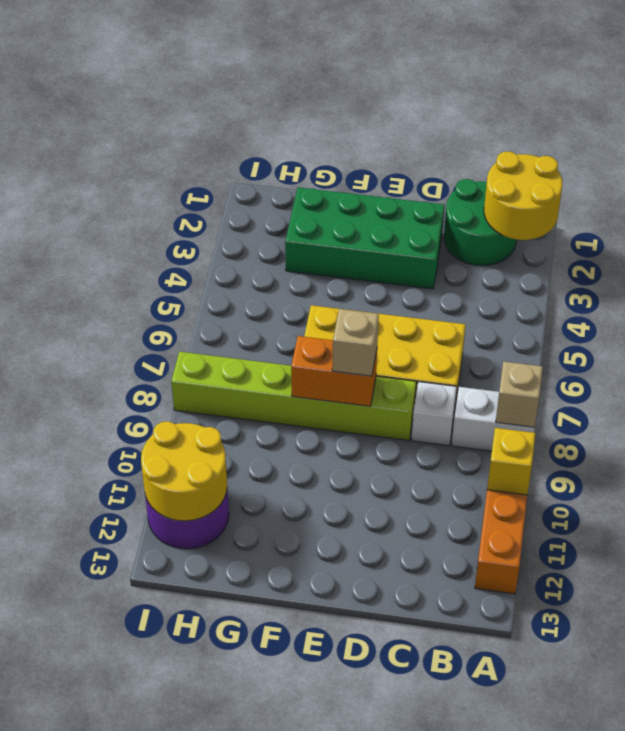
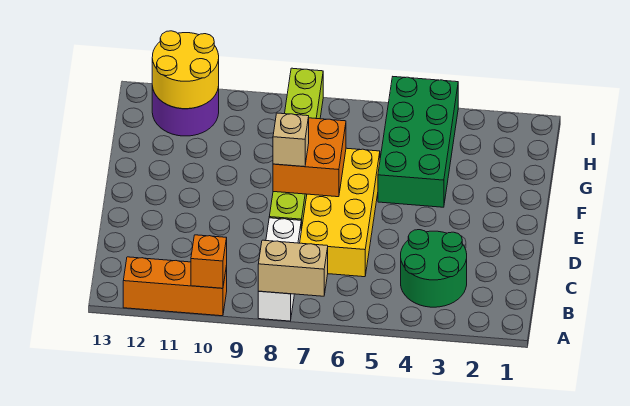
yellow round brick A1:B2 level 2 -> none
tan brick A8 level 2 -> tan brick A7:A8 level 2
yellow brick A10 level 2 -> orange brick A10 level 2
green round brick B1:C2 level 1 -> green round brick B3:C4 level 1
green brick D2:G3 level 1 -> green brick F4:I5 level 1
orange brick E8:F8 level 2 -> orange brick E7:F8 level 2

